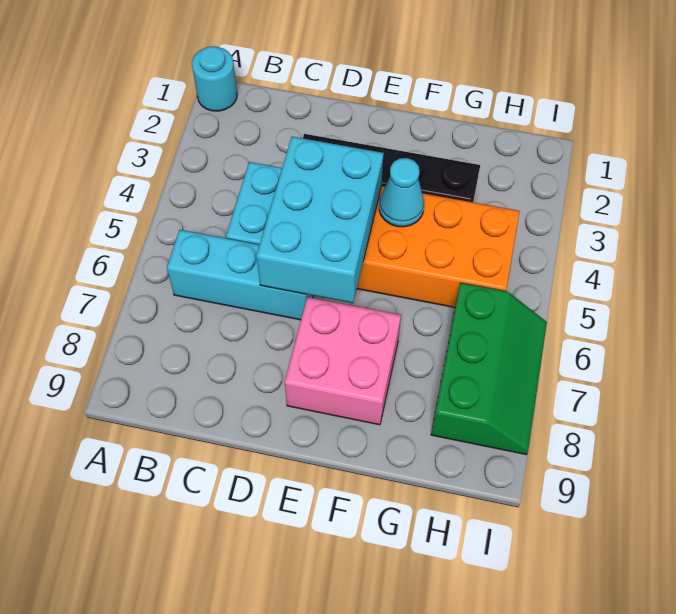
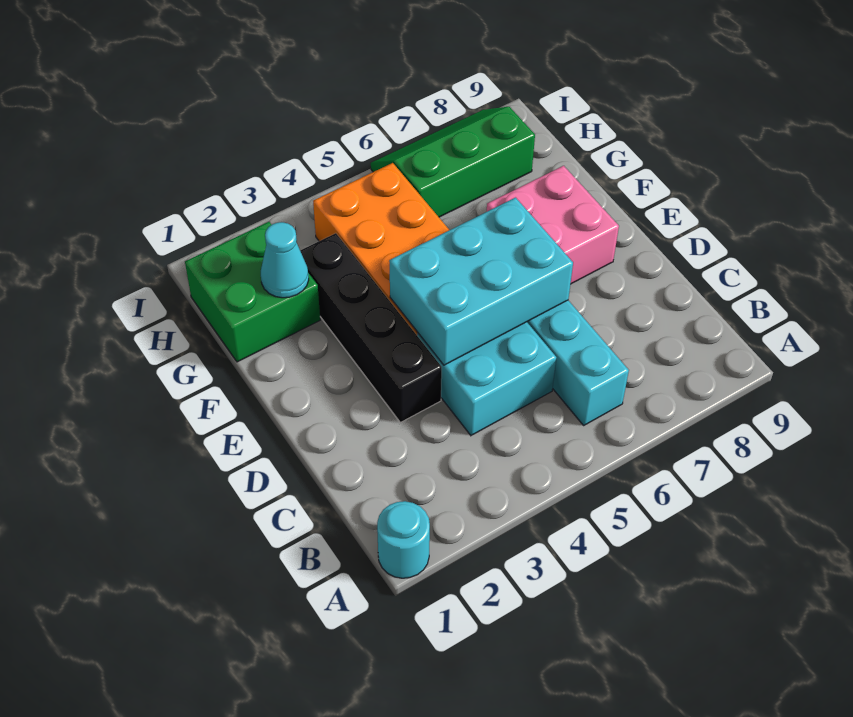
cyan cone F4 level 2 -> cyan cone G2 level 2
none -> green brick G1:H2 level 1

